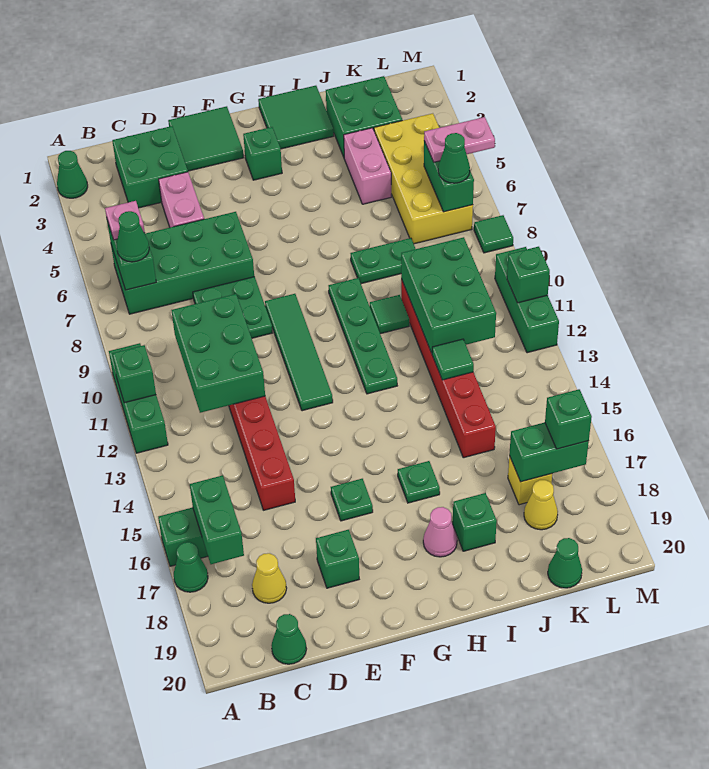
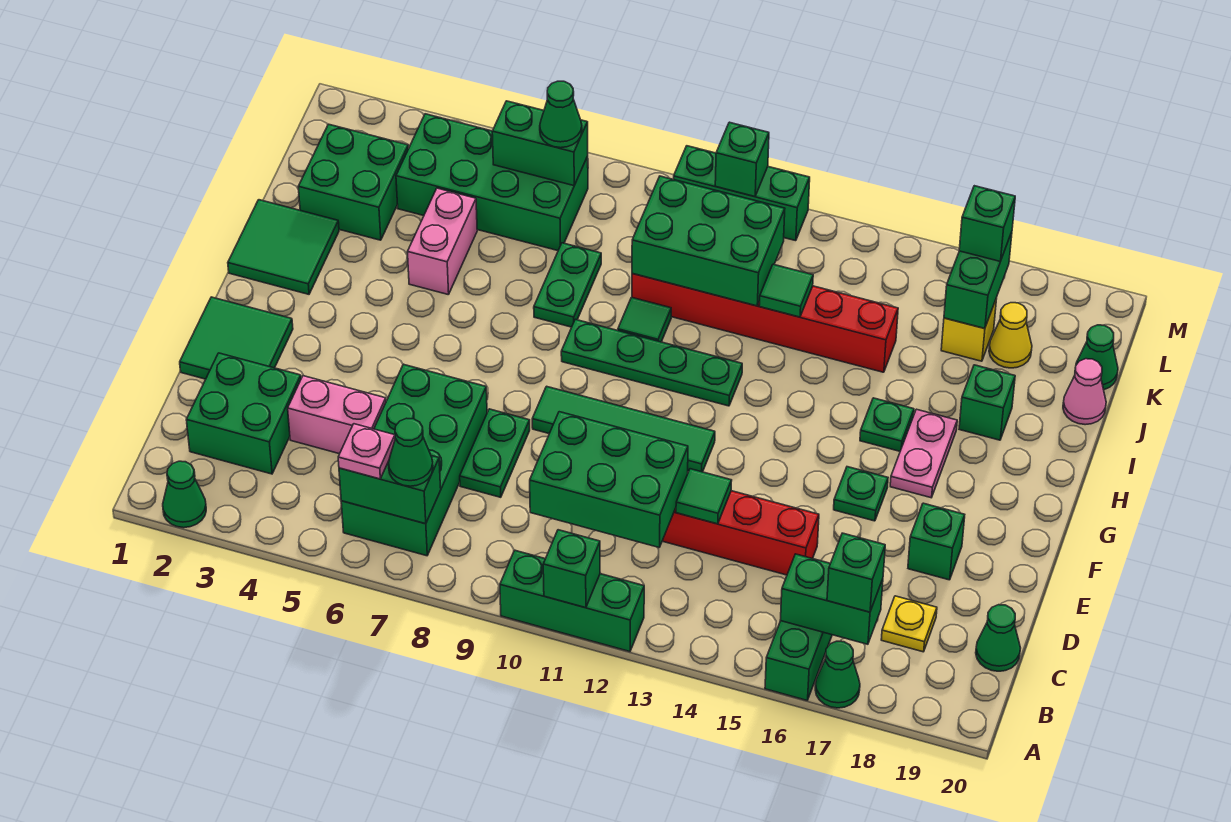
yellow cone C18 level 1 -> yellow plate C18 level 1
green plate D8:E9 level 1 -> green plate D8:E8 level 1
green brick G3 level 1 -> green brick B17 level 3
pink cone H18 level 1 -> pink cone J20 level 1
pink brick J4:J5 level 1 -> pink brick I5:J5 level 1
yellow brick K4:L7 level 1 -> green brick K4:L7 level 1
pink plate L6:M6 level 3 -> pink plate G17:H17 level 1
green tile M8 level 1 -> green tile D13 level 2

